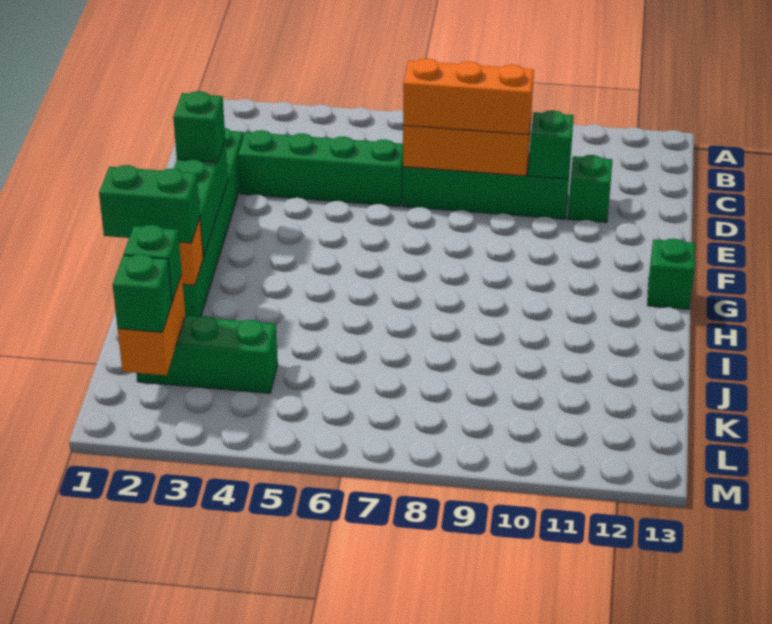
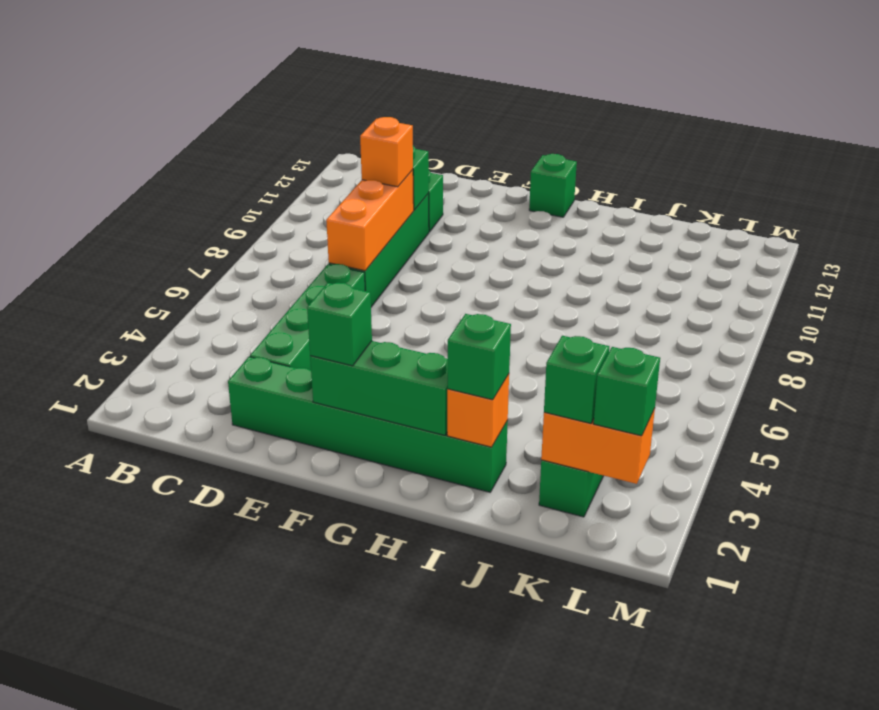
orange brick D7:D9 level 3 -> orange brick D9 level 3
green brick I1:I2 level 3 -> green brick I2 level 3

